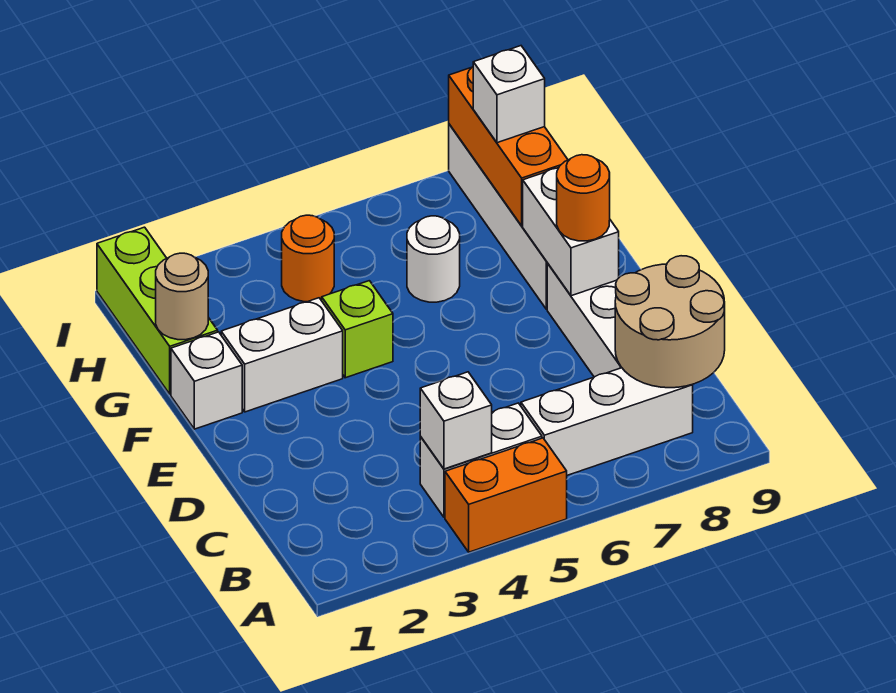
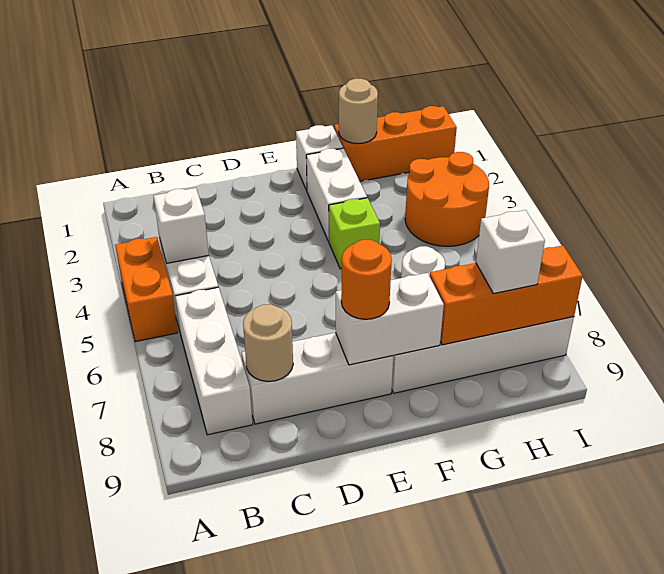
tan round brick B8:C9 level 2 -> tan round brick C8 level 2
lime brick G1:I1 level 1 -> orange brick G1:I1 level 1
orange round brick H4 level 1 -> orange round brick H3:I4 level 1

